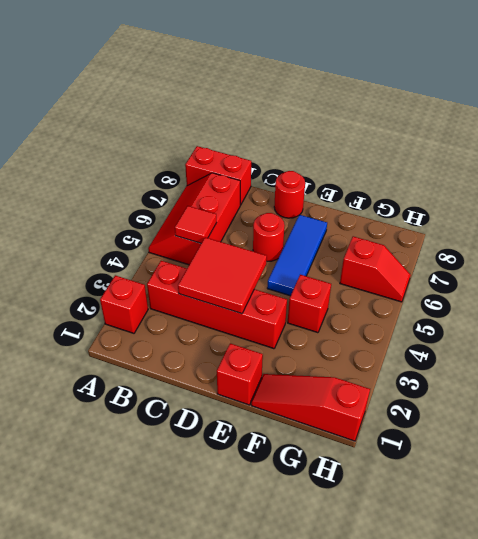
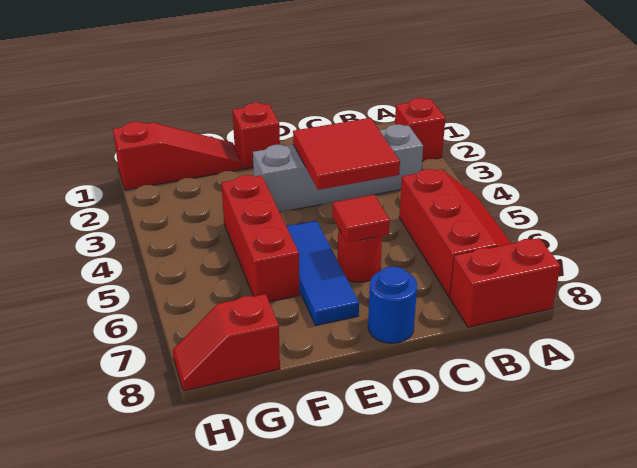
red brick B3:E3 level 1 -> grey brick B3:E3 level 1
red tile B5 level 2 -> red tile D6 level 2
red round brick D8 level 1 -> blue round brick D8 level 1
red brick F4 level 1 -> red brick F4:F6 level 1
red slope G6:H6 level 1 top G -> red slope G8:H8 level 1 top G

